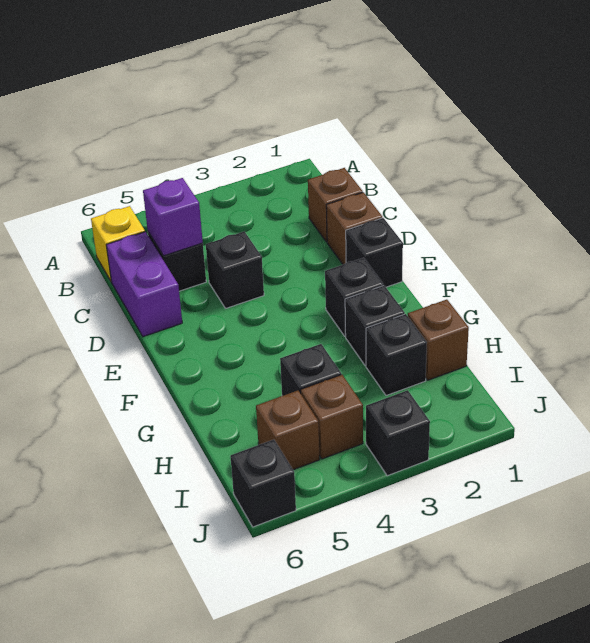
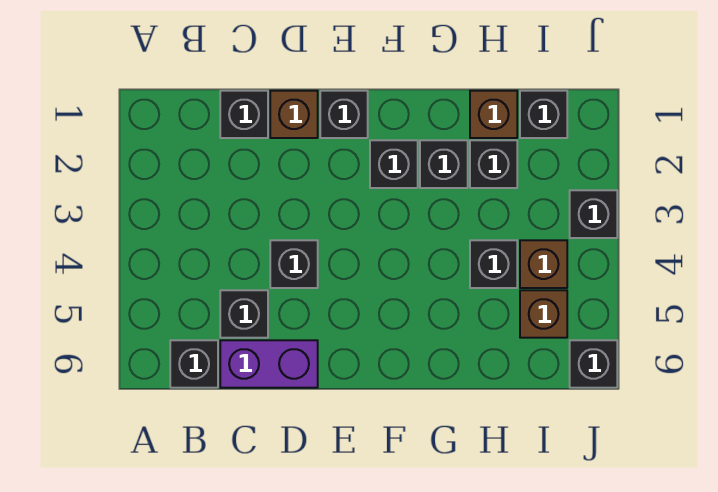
yellow brick B6 level 1 -> black brick B6 level 1
brown brick C1 level 1 -> black brick C1 level 1
purple brick C5 level 2 -> none
none -> black brick I1 level 1

